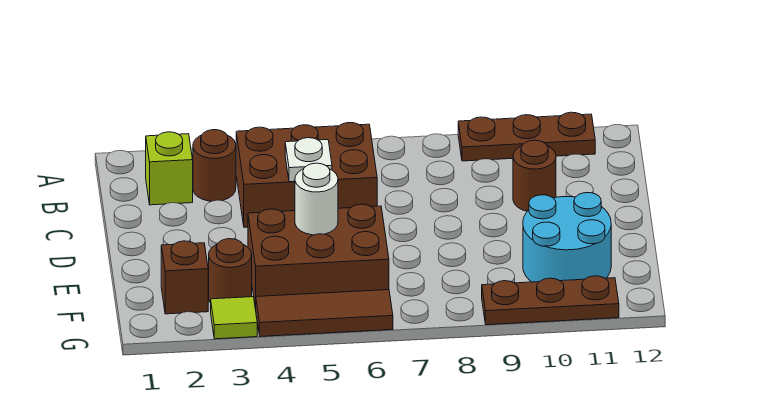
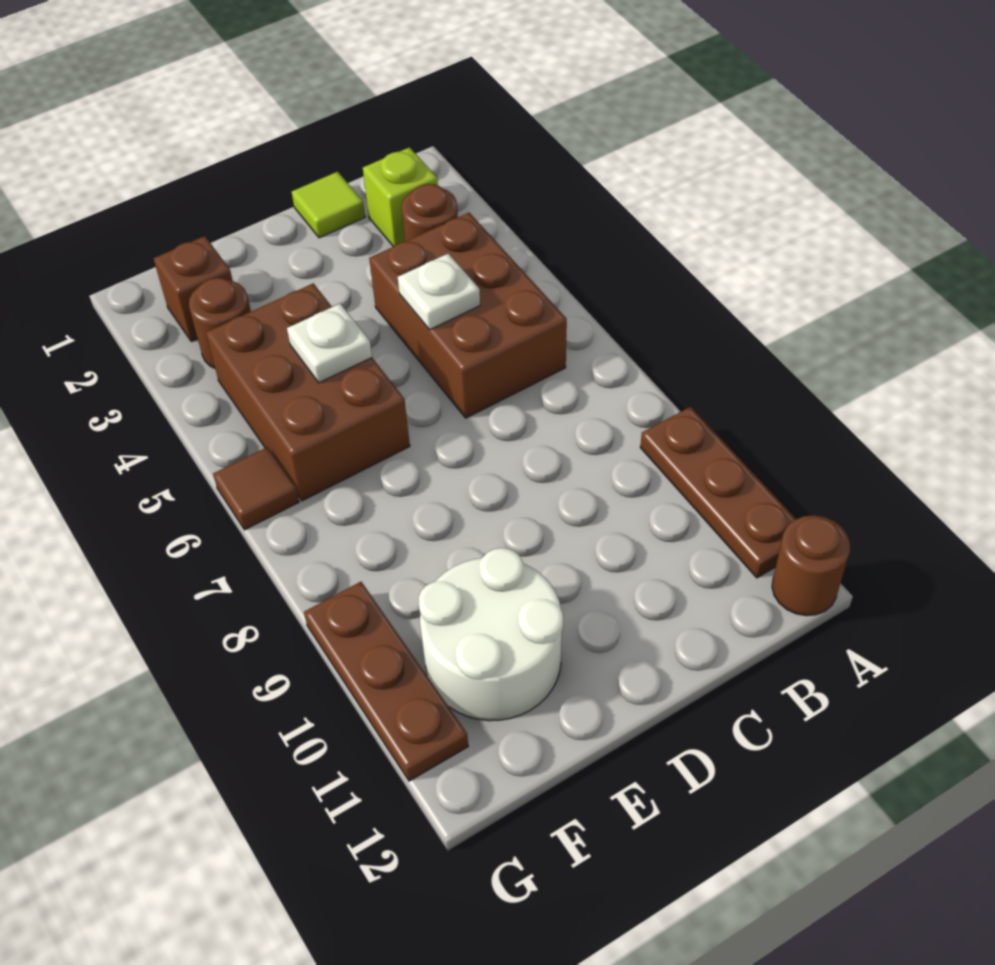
brown round brick C10 level 1 -> brown round brick A12 level 1
white round brick E5 level 2 -> white plate E5 level 2
cyan round brick E10:F11 level 1 -> white round brick E10:F11 level 1
lime tile G3 level 1 -> lime tile C1 level 1
brown tile G4:G6 level 1 -> brown tile G6 level 1

